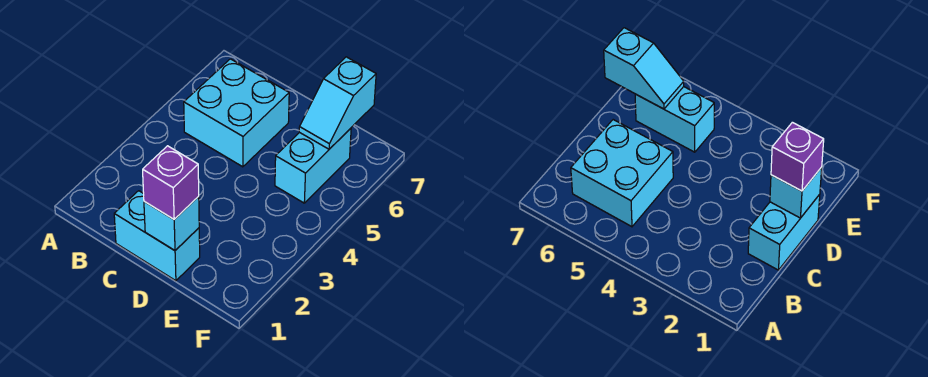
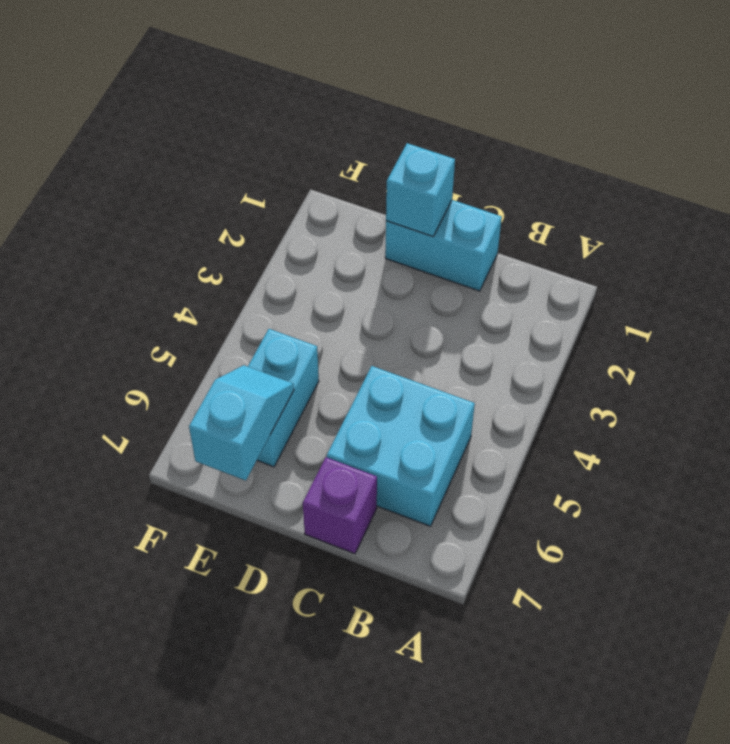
purple brick D1 level 3 -> purple brick C7 level 1

